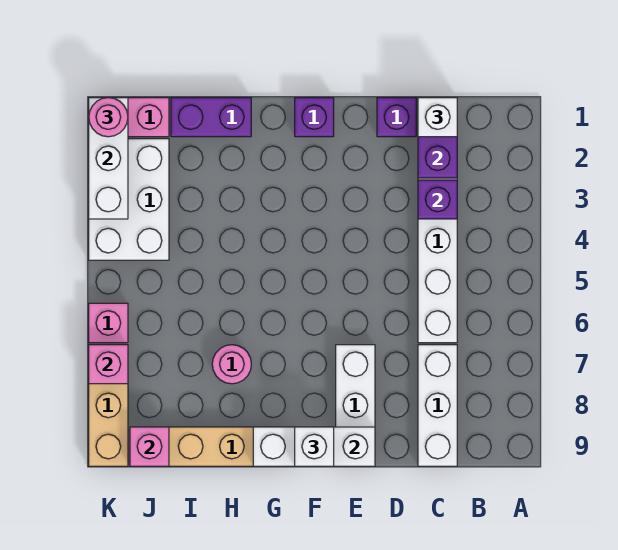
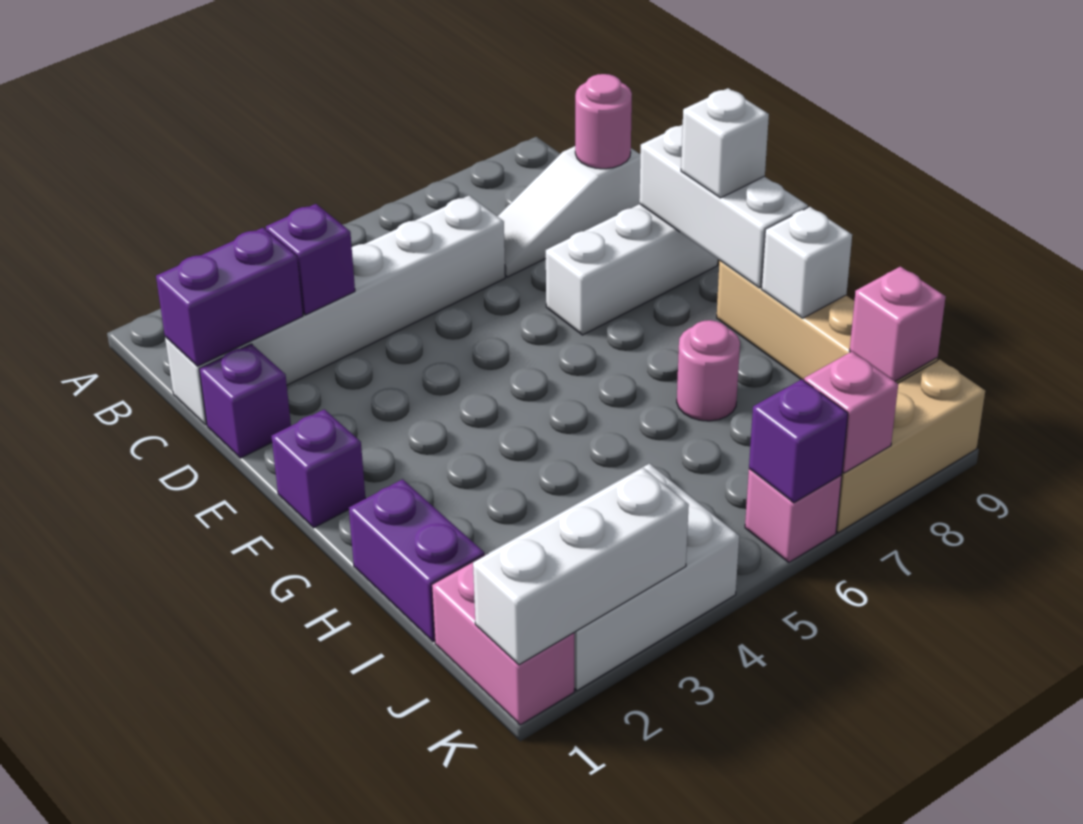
white brick C1 level 3 -> white brick H9 level 2
white brick C7:C9 level 1 -> white slope C7:C9 level 1 top 9
pink round brick K1 level 3 -> pink round brick C9 level 2
none -> purple brick K6 level 2

